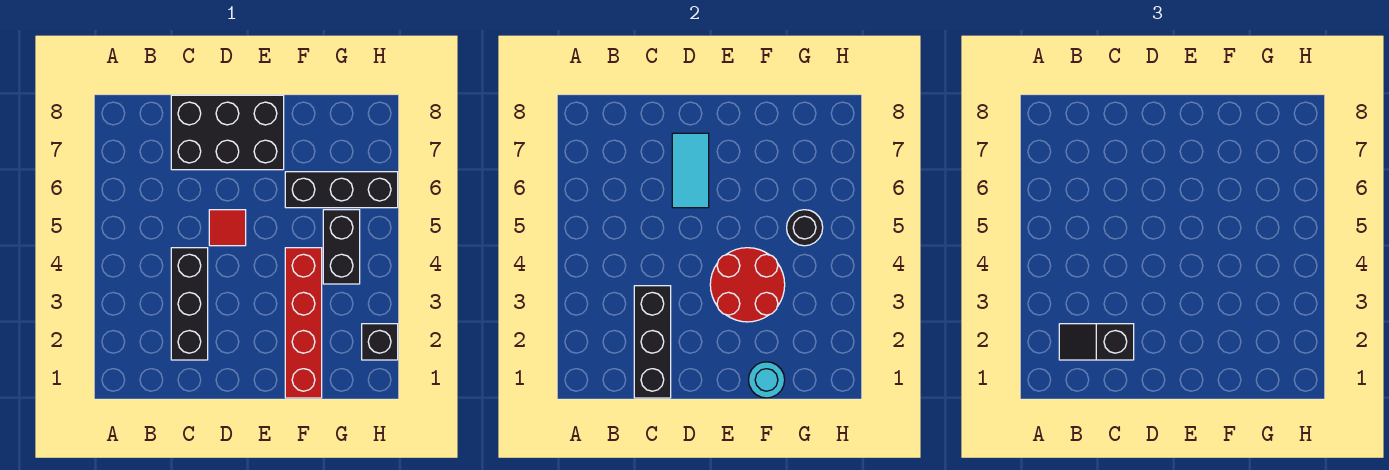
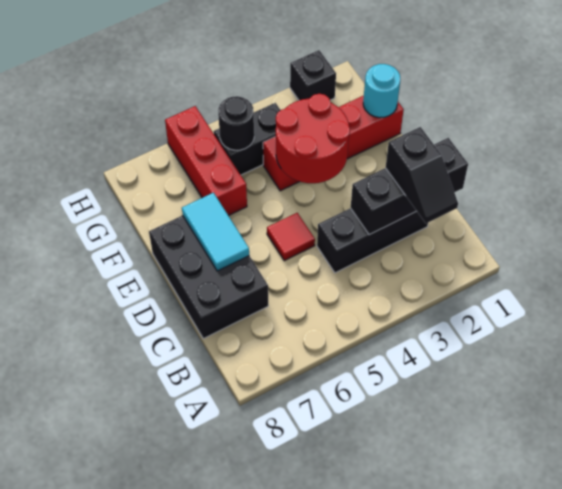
cyan tile D6:D7 level 2 -> cyan tile D7:E7 level 2
black brick F6:H6 level 1 -> red brick F6:H6 level 1

